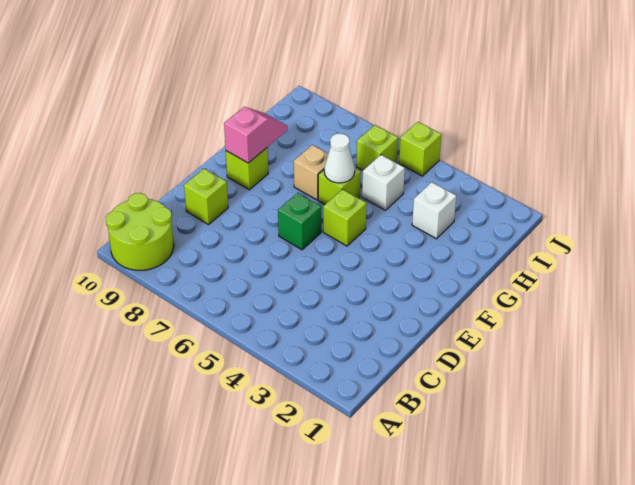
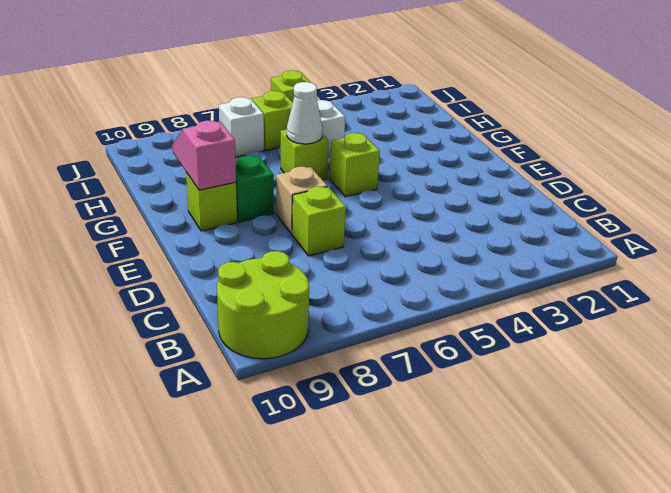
lime brick D9 level 1 -> lime brick D7 level 1
green brick E6 level 1 -> green brick F8 level 1
tan brick G7 level 1 -> tan brick E7 level 1
white brick H3 level 1 -> white brick I7 level 1

